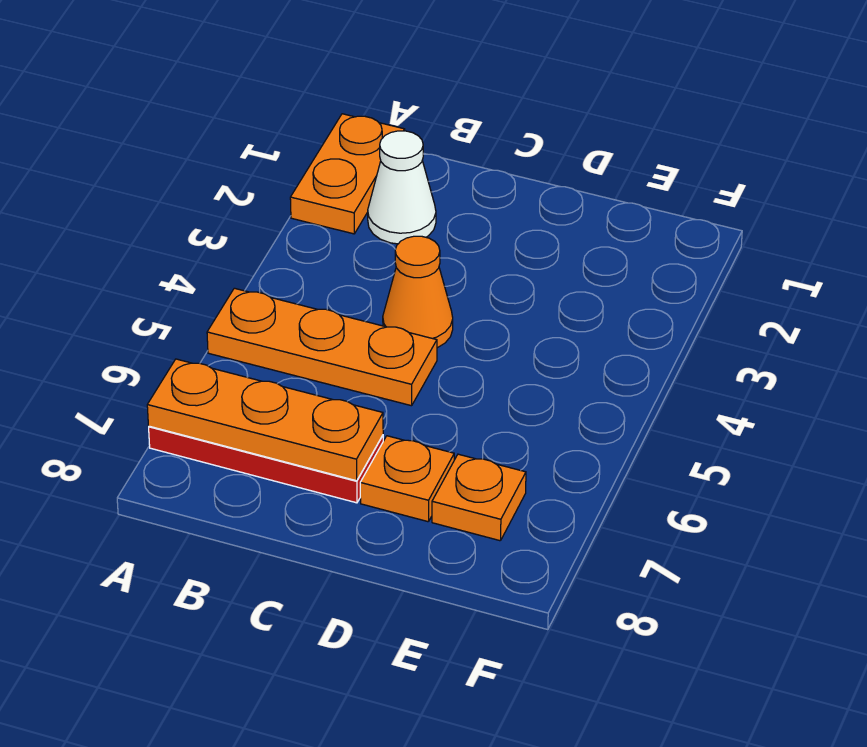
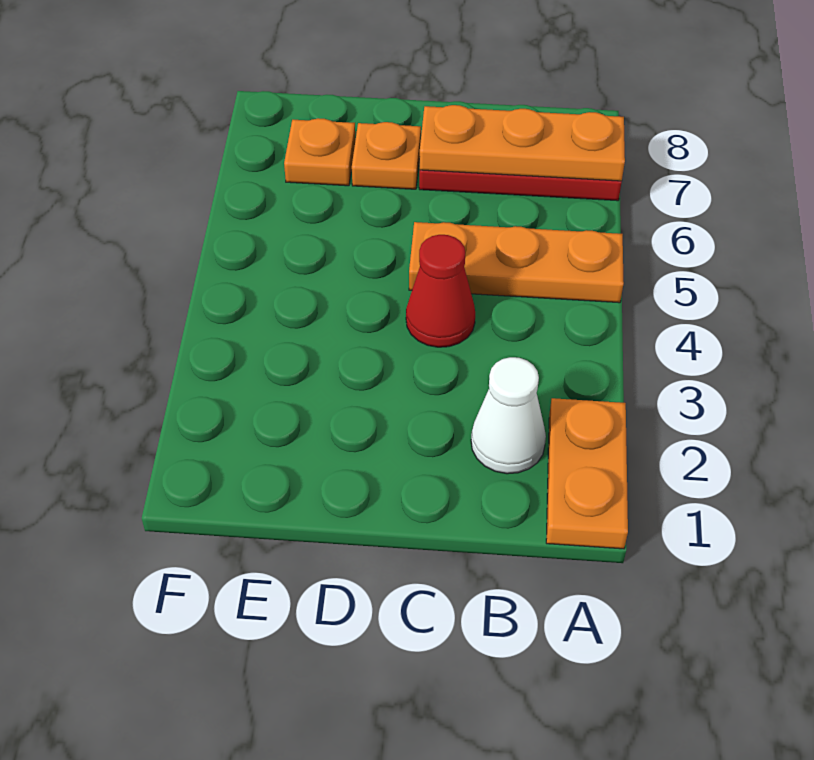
orange cone C4 level 1 -> red cone C4 level 1

